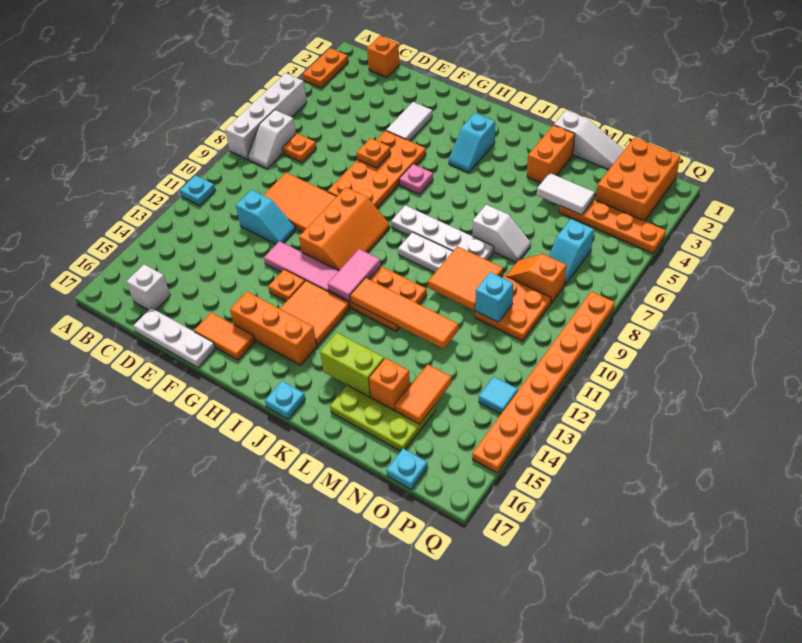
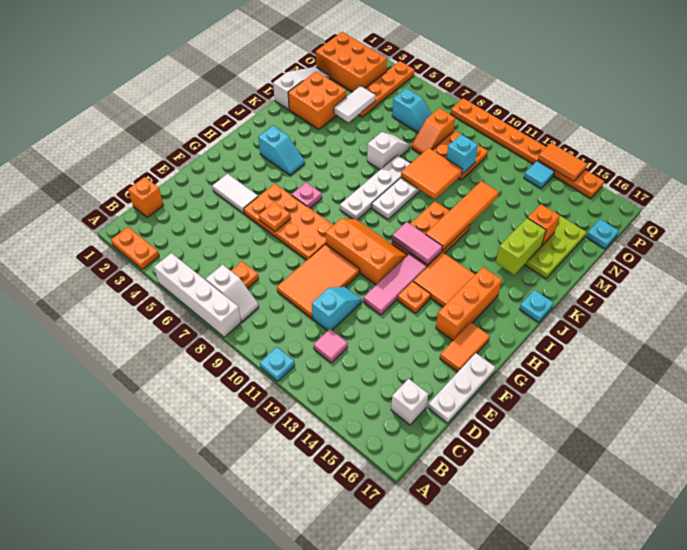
none -> pink tile C12 level 1
orange brick L2:L3 level 1 -> orange brick L2:M3 level 1
orange tile N14:N15 level 2 -> orange tile Q13:Q14 level 2

